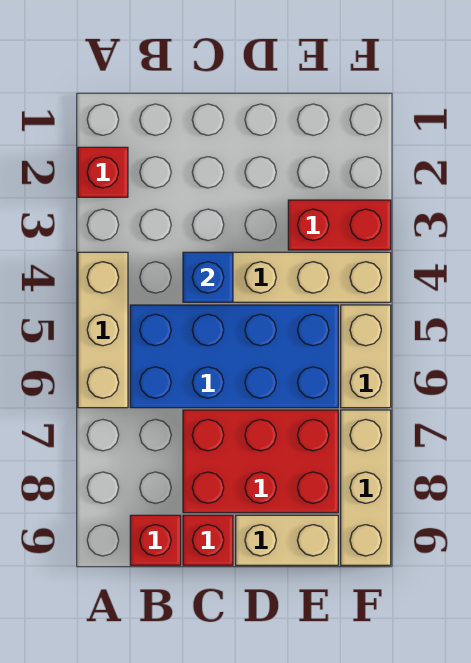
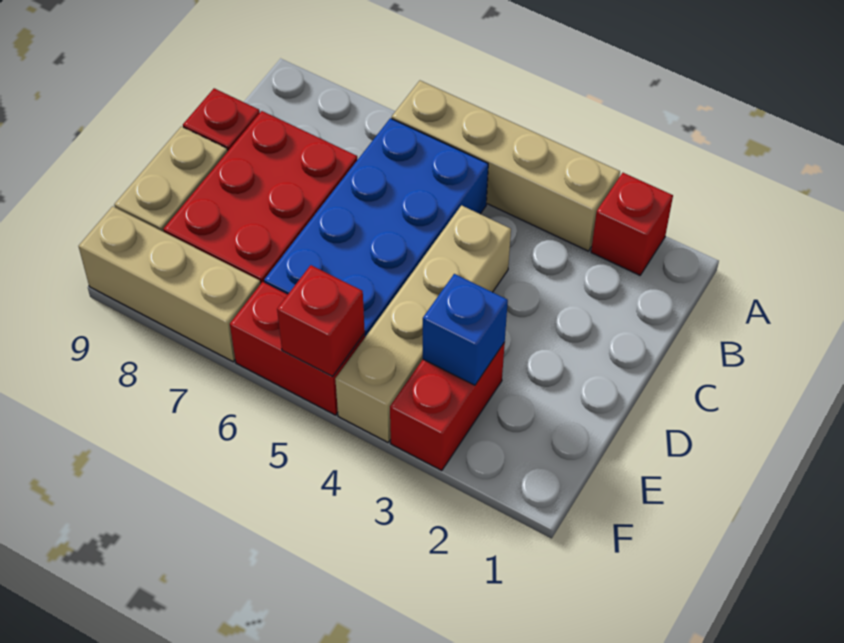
tan brick A4:A6 level 1 -> tan brick A3:A6 level 1
red brick B9 level 1 -> red brick F5 level 2
blue brick C4 level 2 -> blue brick E3 level 2
tan brick F5:F6 level 1 -> red brick F5:F6 level 1

